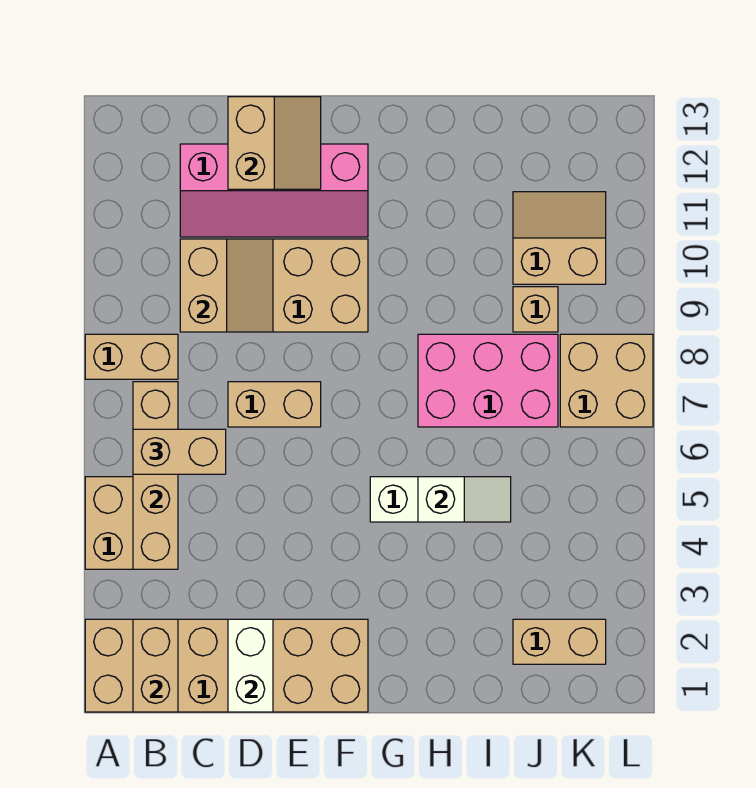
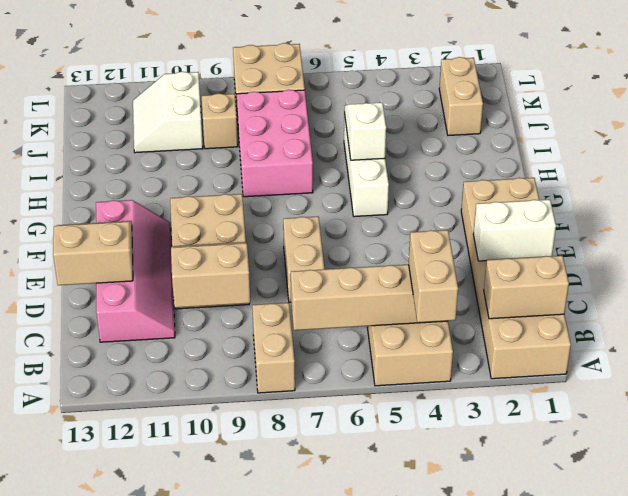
tan brick B6:C6 level 3 -> tan brick A4:B4 level 3
tan slope J10:K11 level 1 top 10 -> white slope J10:K11 level 1 top 10

